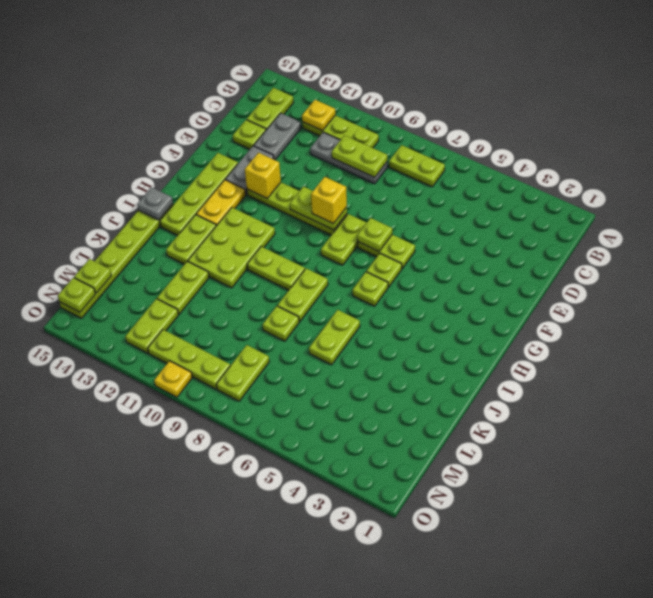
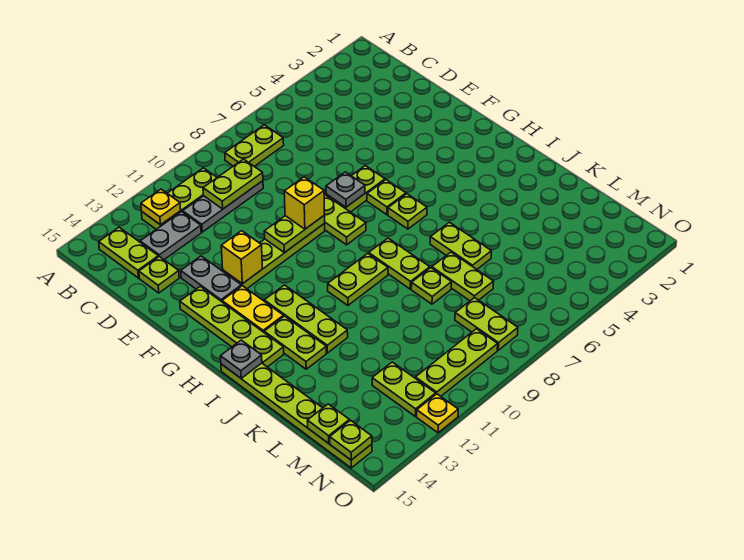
grey plate C13:D13 level 1 -> grey plate C12:C13 level 1
lime plate F7 level 2 -> grey plate F7 level 2
lime plate H11:J12 level 1 -> lime plate H12:J12 level 1
lime plate K12:L12 level 1 -> lime plate K7:L7 level 1
yellow plate O10 level 1 -> yellow plate O12 level 1

